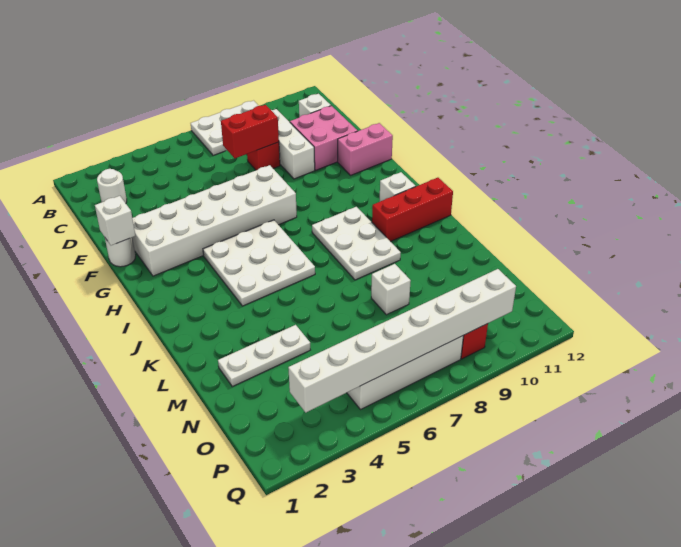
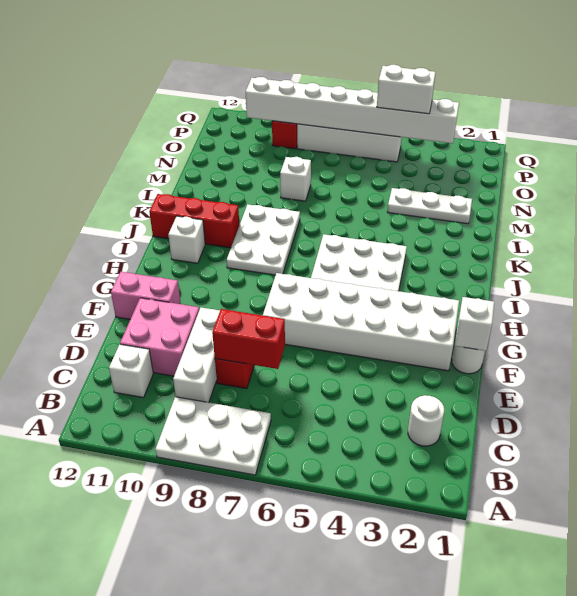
none -> white brick P4:P5 level 3

